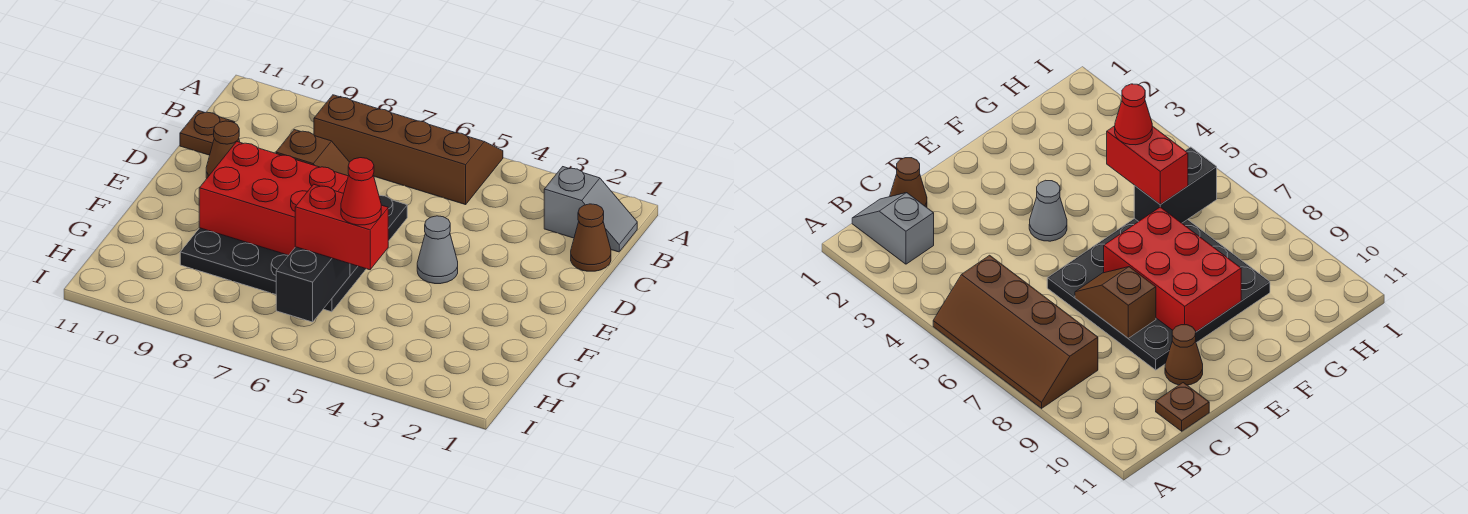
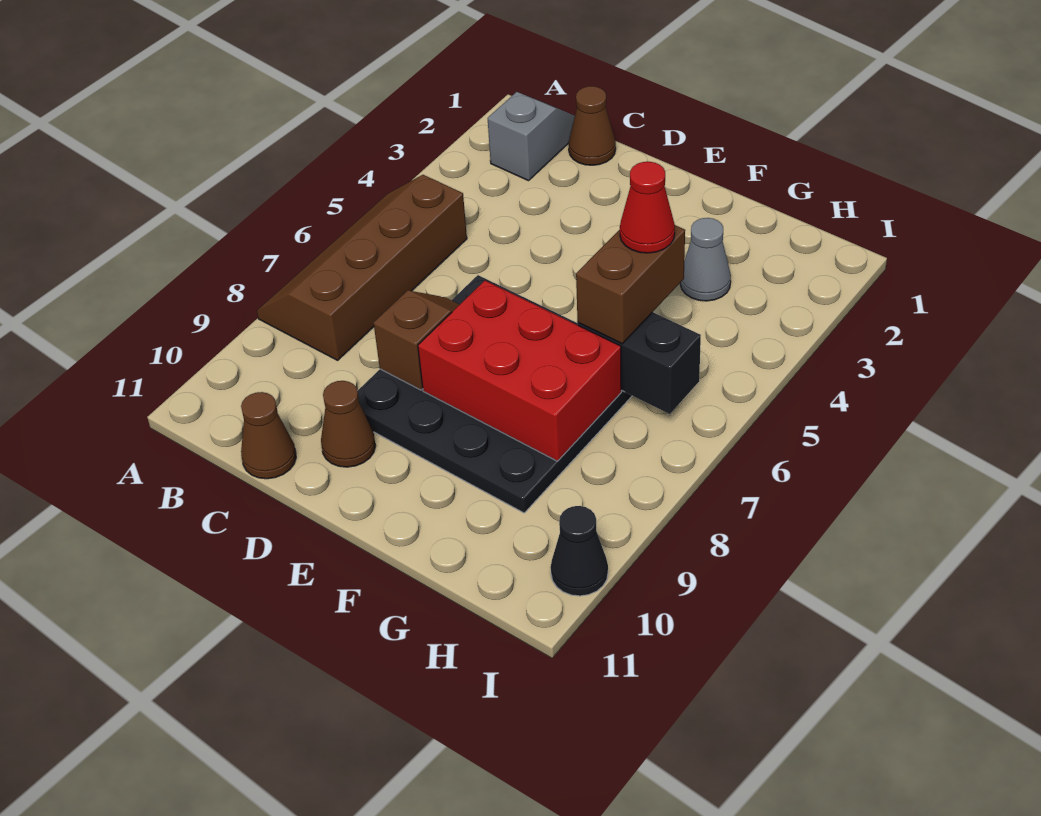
brown plate C11 level 1 -> brown cone C11 level 1
grey cone E4 level 1 -> grey cone G3 level 1
red brick E7:F9 level 2 -> red brick E7:G8 level 2
red brick G5:G6 level 3 -> brown brick G5:G6 level 3
none -> black cone I10 level 1

